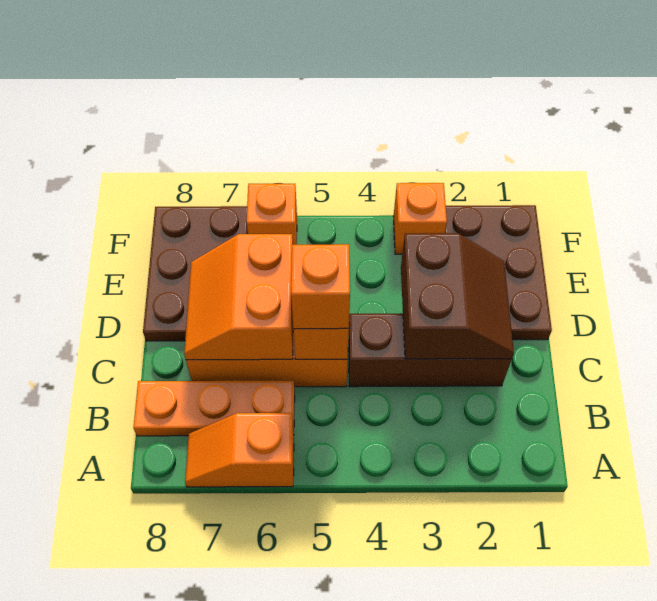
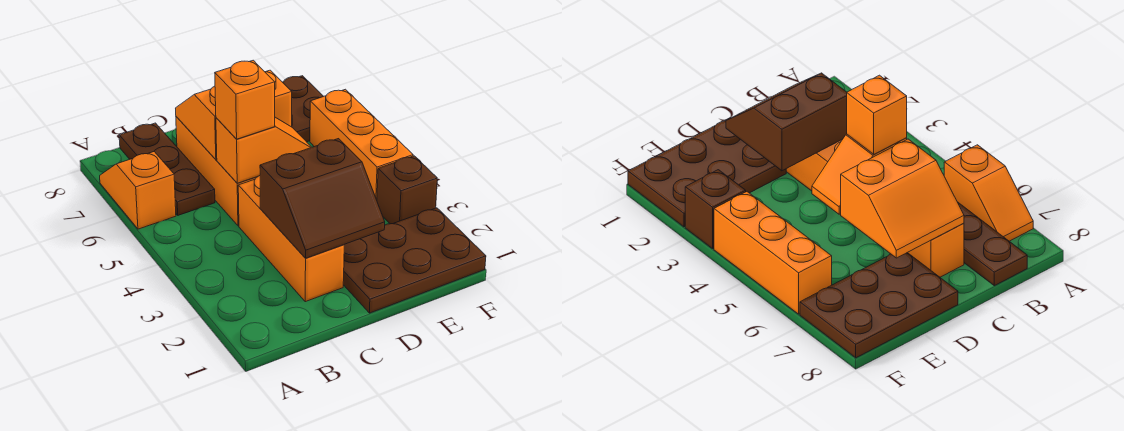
orange plate B6:B8 level 1 -> brown plate B6:B8 level 1
brown brick C2:C4 level 1 -> orange brick C2:C4 level 1
orange brick F3 level 1 -> brown brick F3 level 1
orange brick F6 level 1 -> orange brick F4:F6 level 1

